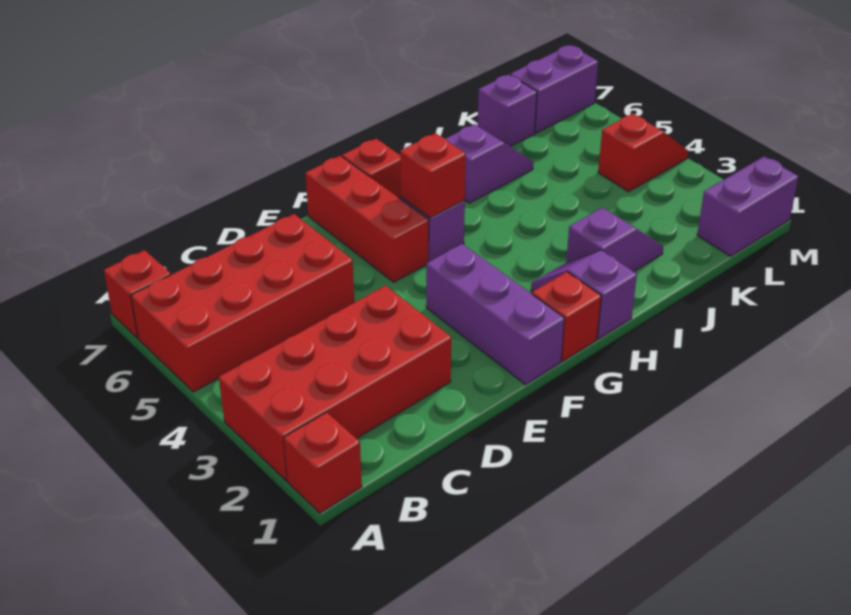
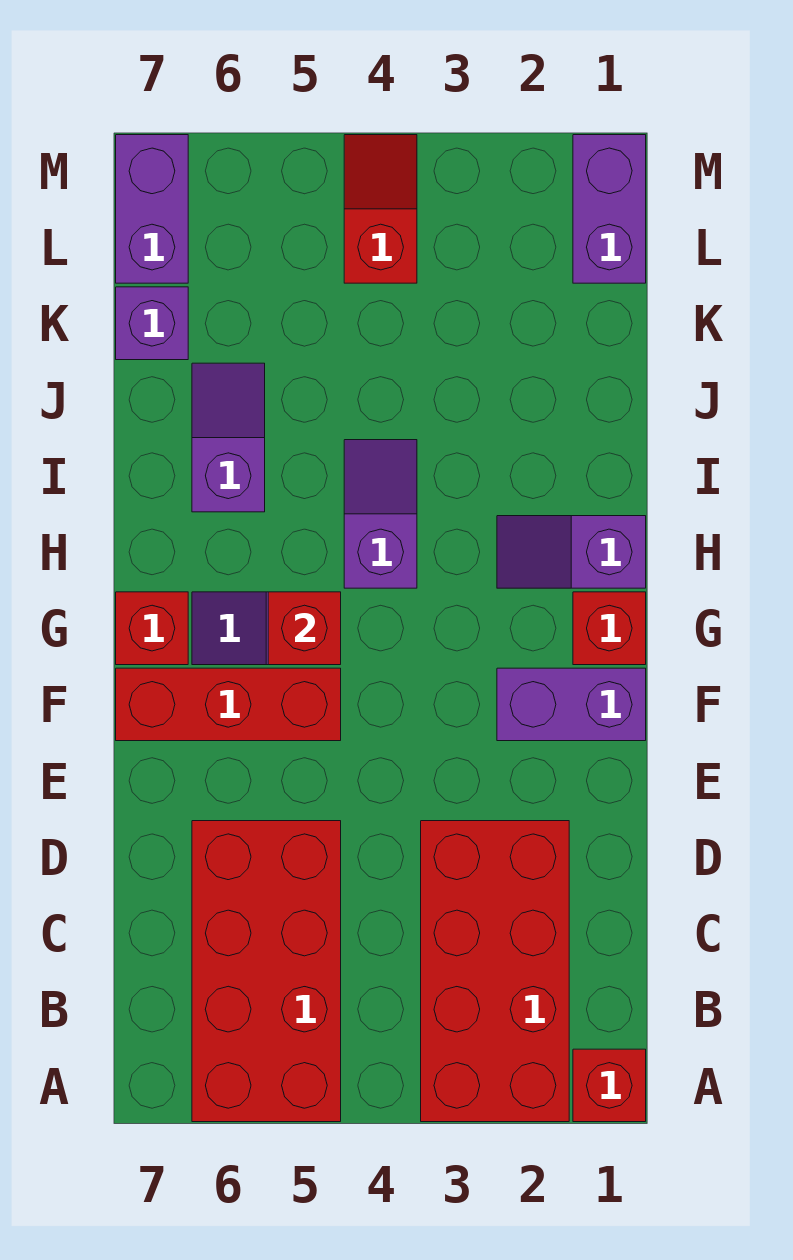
red brick A7 level 1 -> none
purple brick F1:F3 level 1 -> purple brick F1:F2 level 1
purple slope I2:J2 level 1 top I -> purple slope H4:I4 level 1 top H

